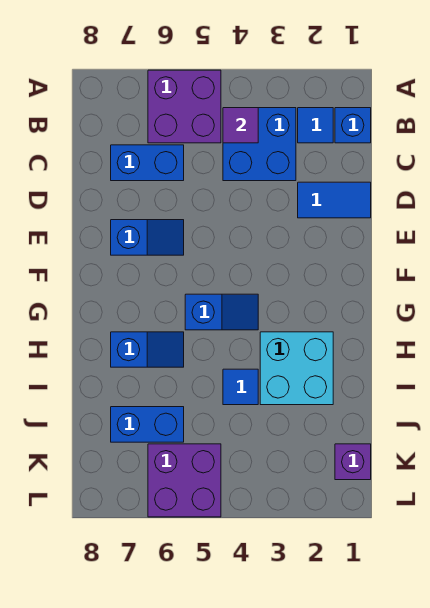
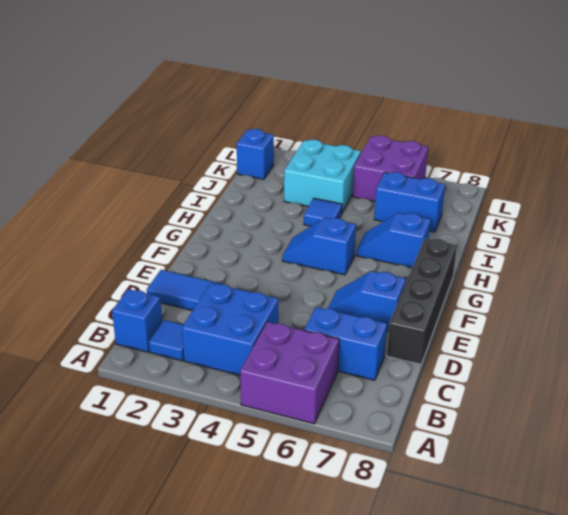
purple tile B4 level 2 -> none
none -> black brick D8:G8 level 1
cyan brick H2:I3 level 1 -> cyan brick J3:K4 level 1
purple brick K1 level 1 -> blue brick K1 level 1

